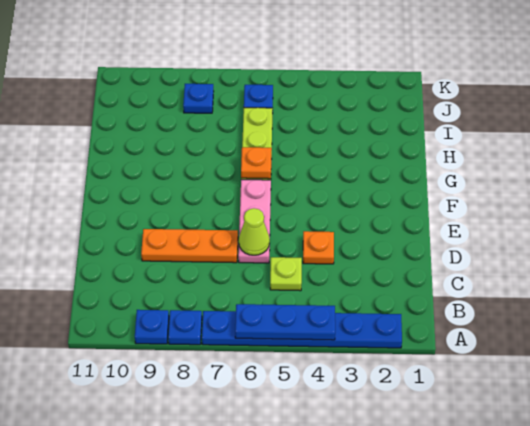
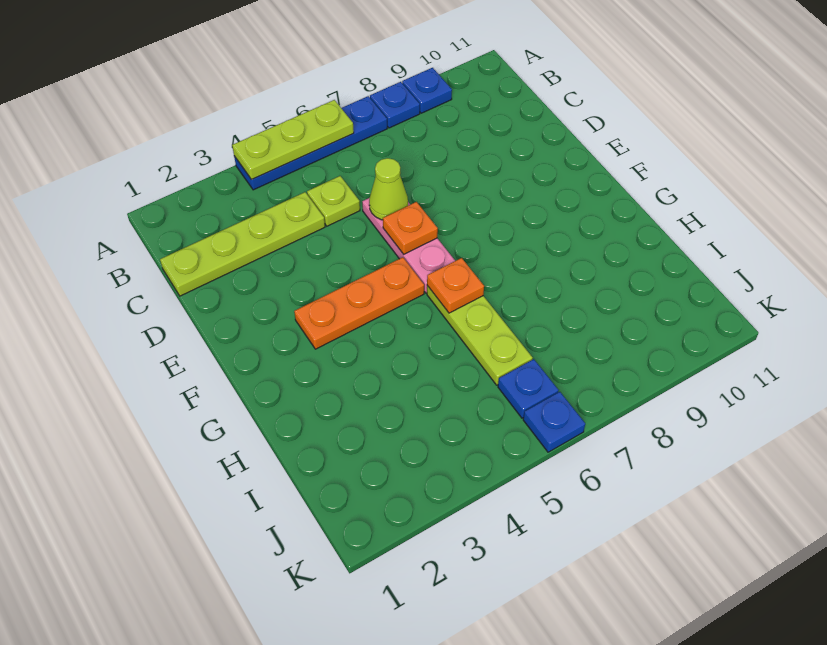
blue plate A2:A7 level 1 -> blue plate A4:A7 level 1
blue plate A4:A6 level 2 -> lime plate A4:A6 level 2
none -> lime plate C1:C4 level 1
orange plate D4 level 1 -> orange plate E6 level 2
orange plate D7:D9 level 1 -> orange plate F3:F5 level 1
blue plate J8 level 1 -> blue plate K6 level 1

